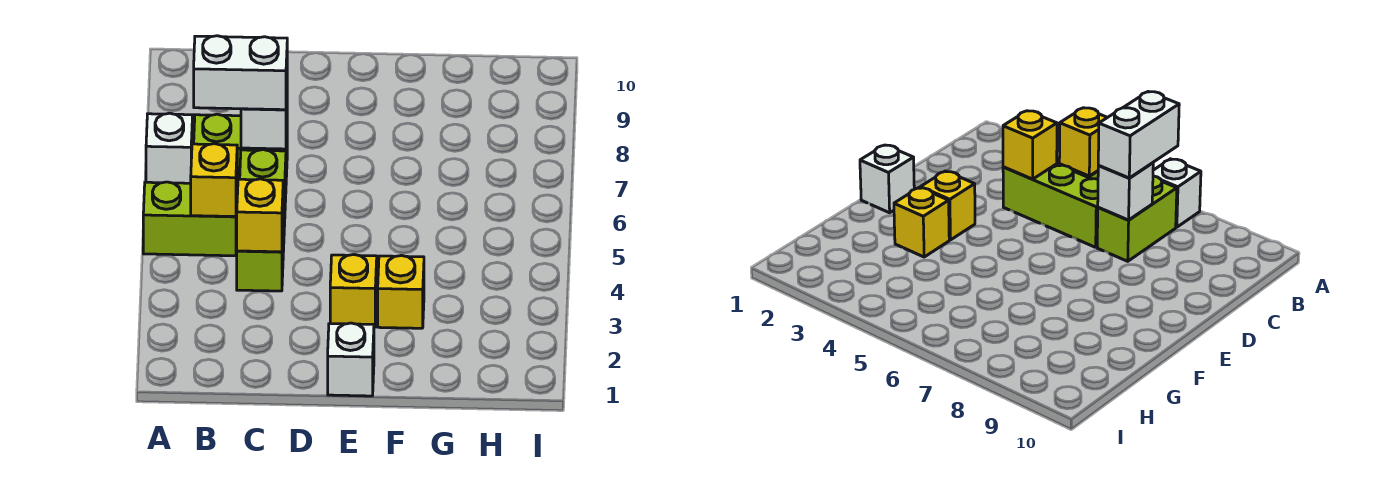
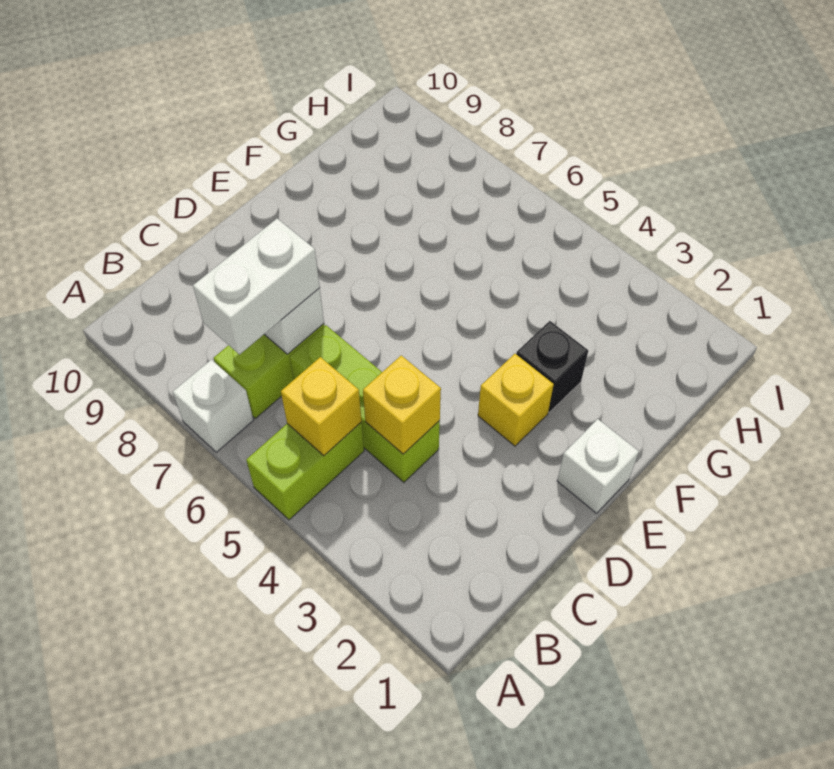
yellow brick F3 level 1 -> black brick F3 level 1

